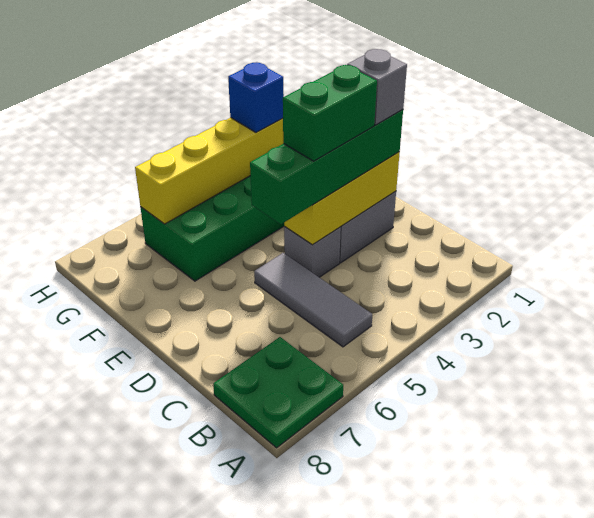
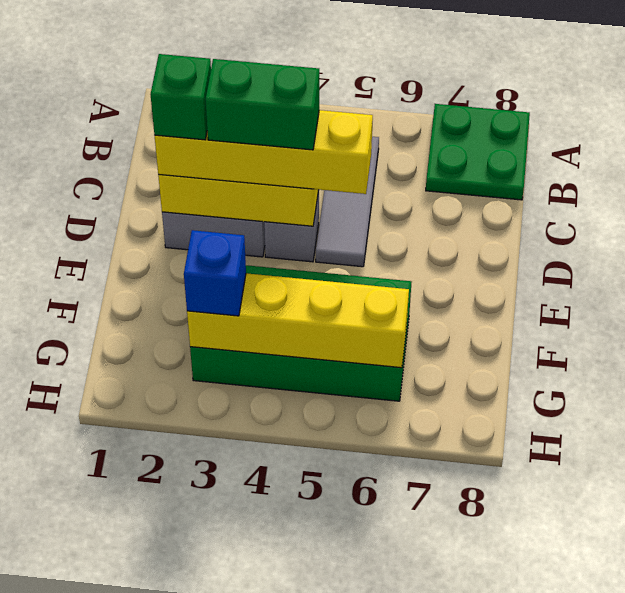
green brick D2:D5 level 3 -> yellow brick D2:D5 level 3
grey brick D2 level 4 -> green brick D2 level 4

